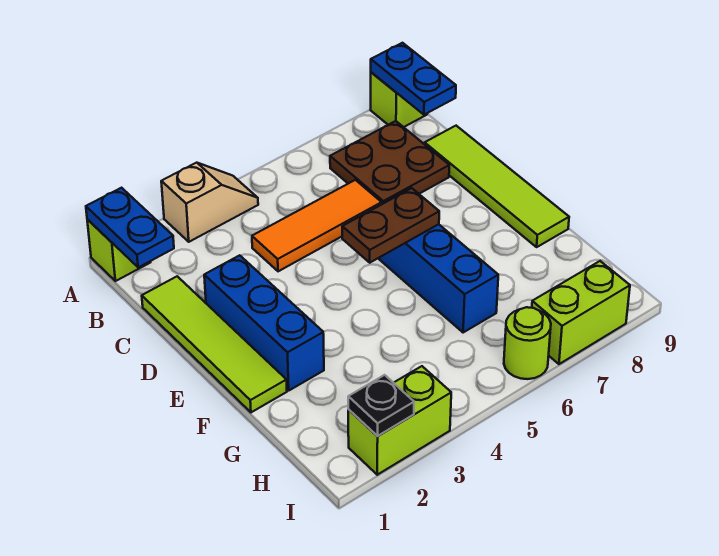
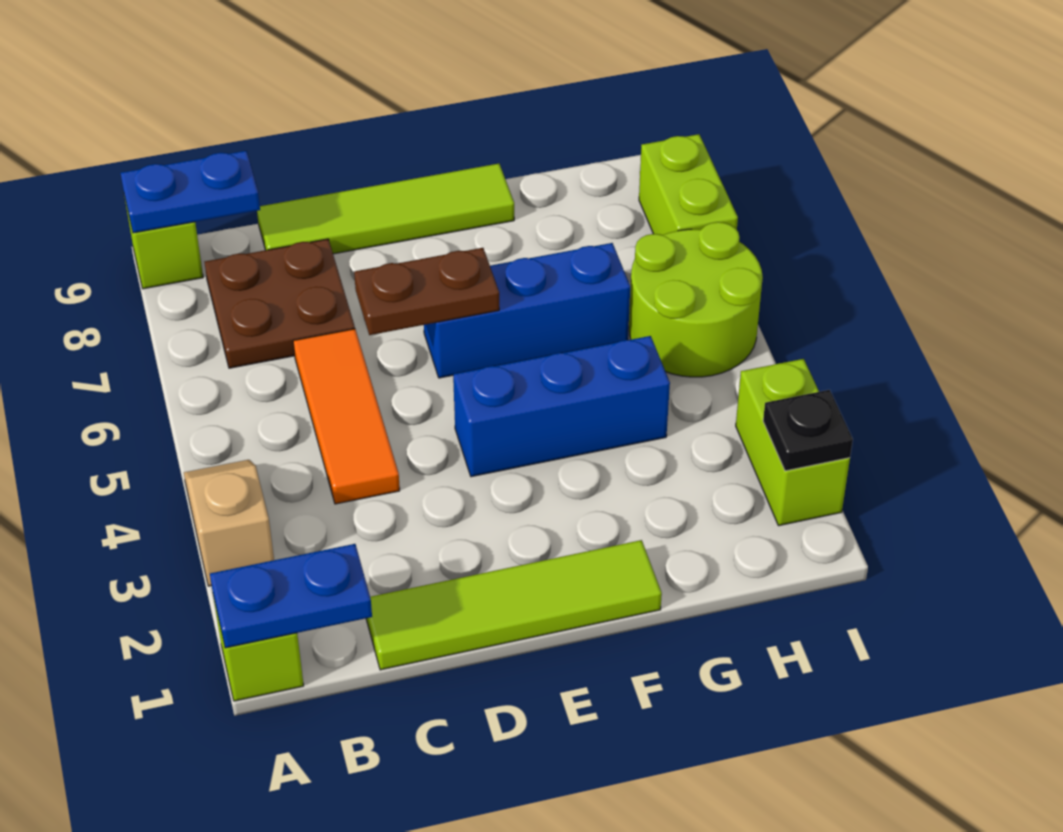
blue brick D2:F2 level 1 -> blue brick E4:G4 level 1
brown plate E5:E6 level 2 -> brown plate D6:E6 level 2
lime round brick I6 level 1 -> lime round brick H5:I6 level 1

